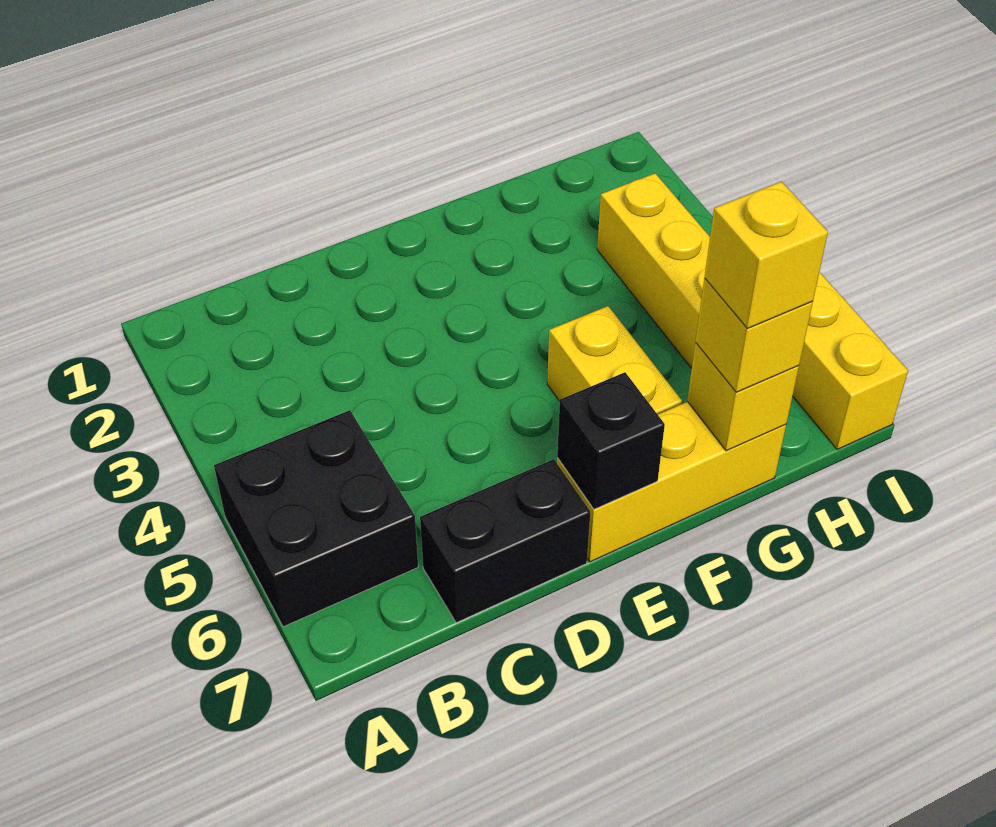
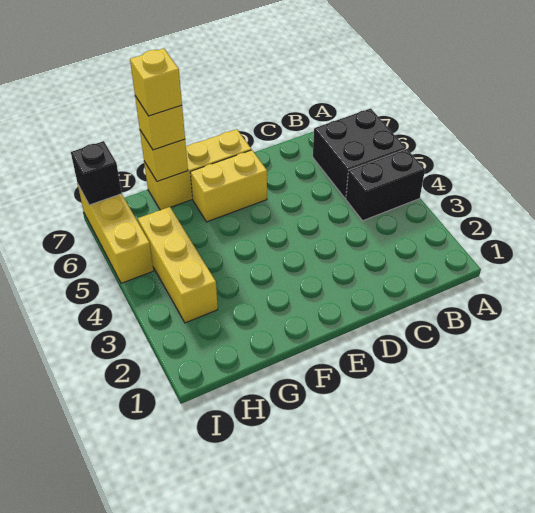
black brick C7:D7 level 1 -> black brick A4:B4 level 1
black brick E7 level 2 -> black brick I7 level 2
yellow brick F5:F6 level 1 -> yellow brick E6:F6 level 1

